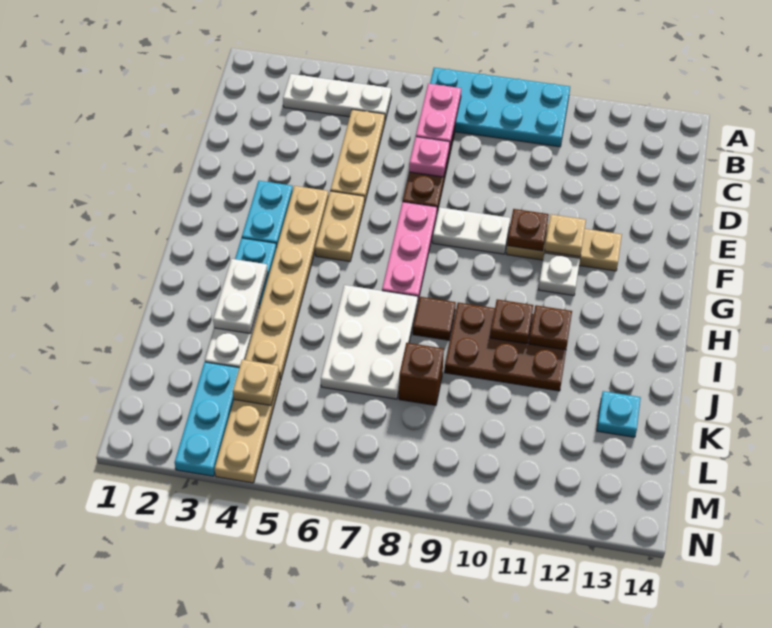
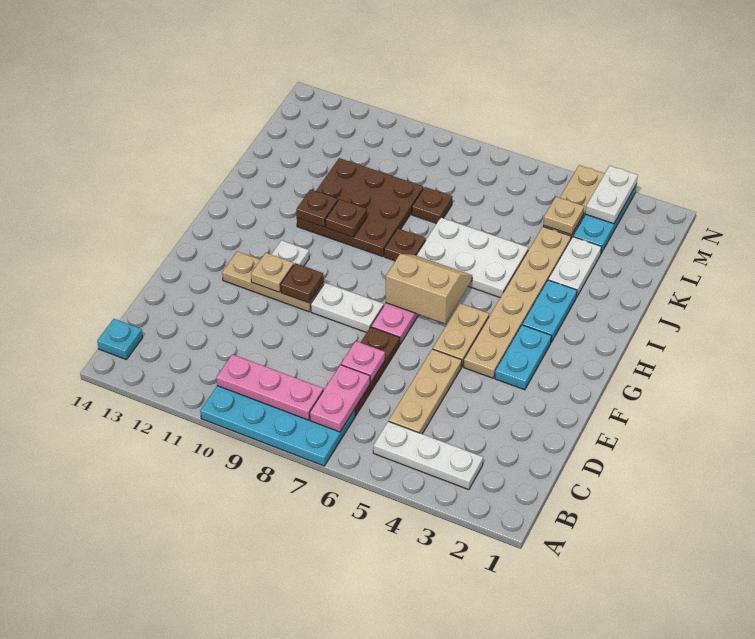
none -> pink plate B8:B10 level 2
none -> tan slope G6:H7 level 2 top G
white plate I3:J3 level 2 -> white plate M3:N3 level 2
white plate I6:K7 level 1 -> white plate I5:J7 level 1
brown tile I8 level 1 -> brown plate I8 level 1
brown plate I9:J11 level 1 -> brown plate I9:K11 level 1
brown brick K8 level 1 -> brown plate K8 level 1
cyan plate K13 level 1 -> cyan plate B14 level 1

